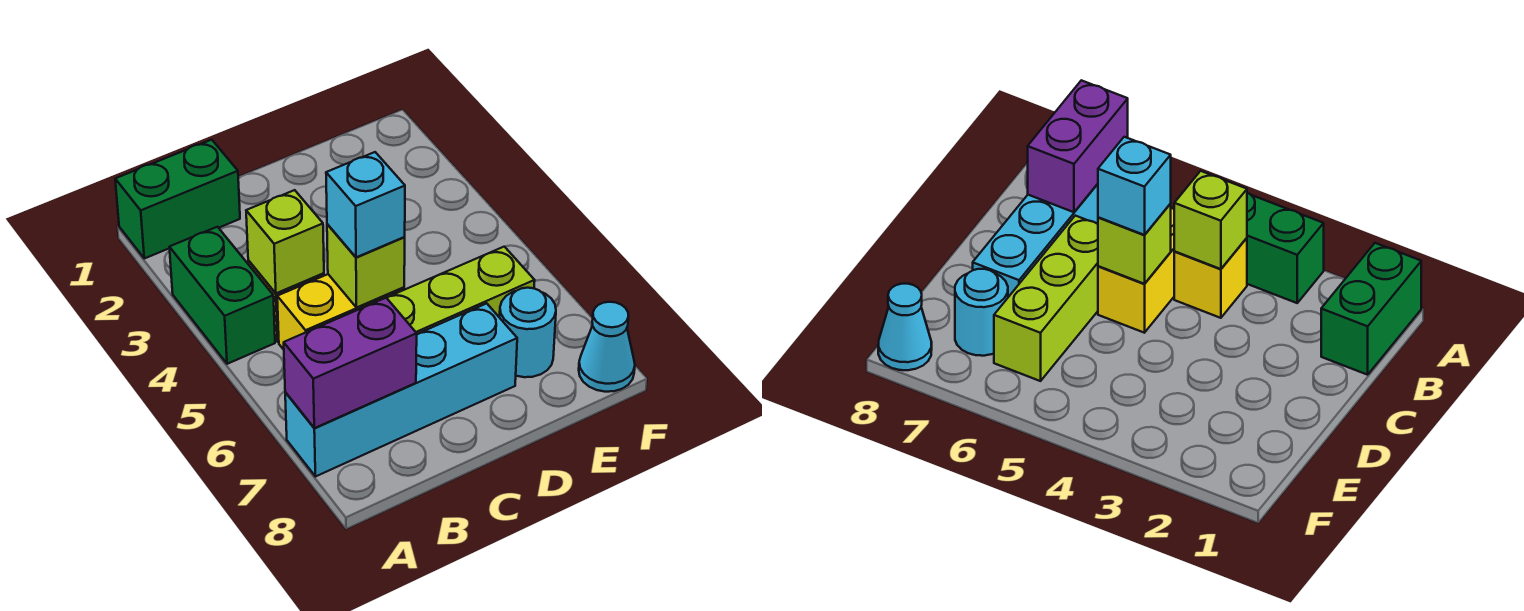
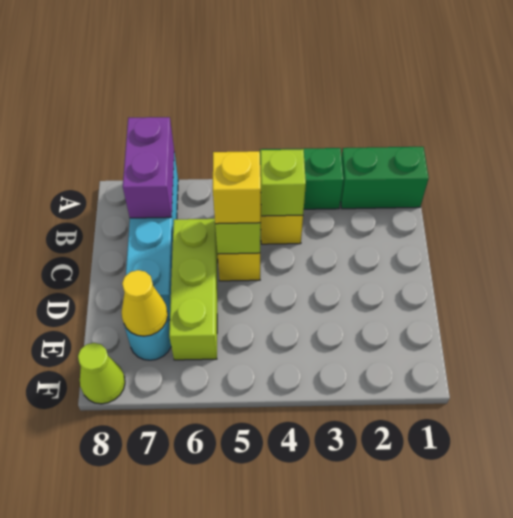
green brick A1:B1 level 1 -> green brick A1:A2 level 1
cyan brick C5 level 3 -> yellow brick C5 level 3
none -> yellow cone E7 level 2
cyan cone F8 level 1 -> lime cone F8 level 1

